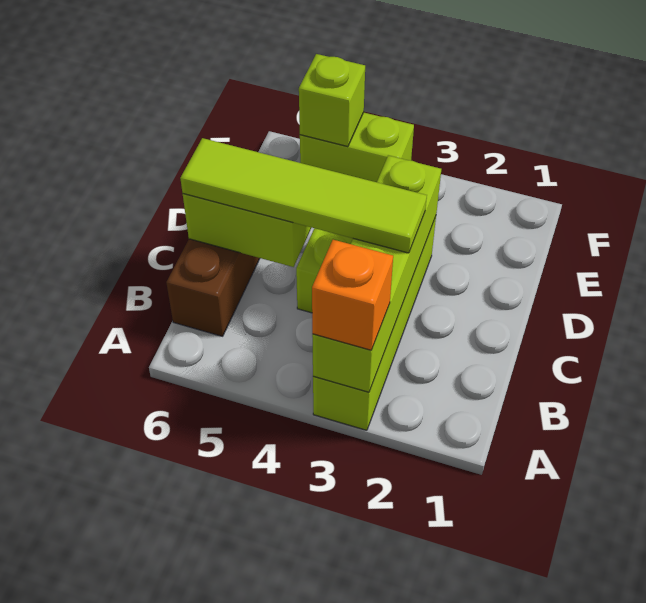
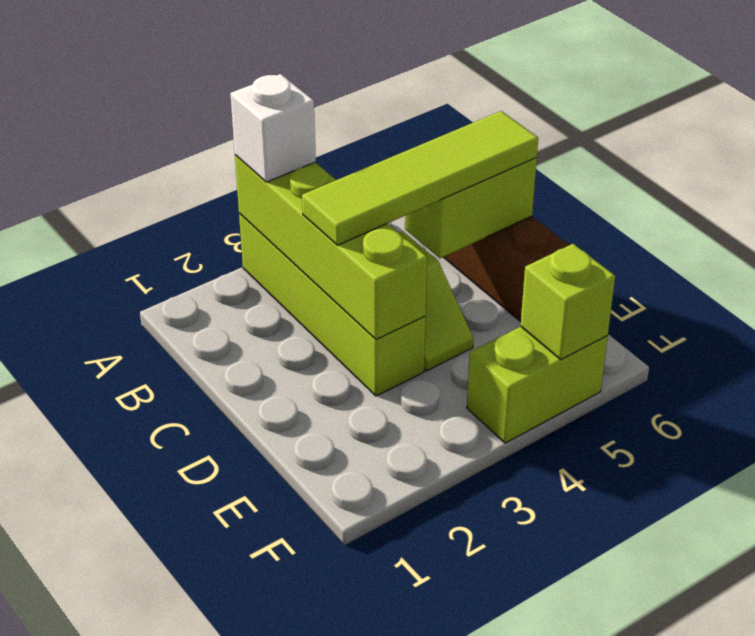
orange brick A3 level 3 -> white brick A3 level 3

